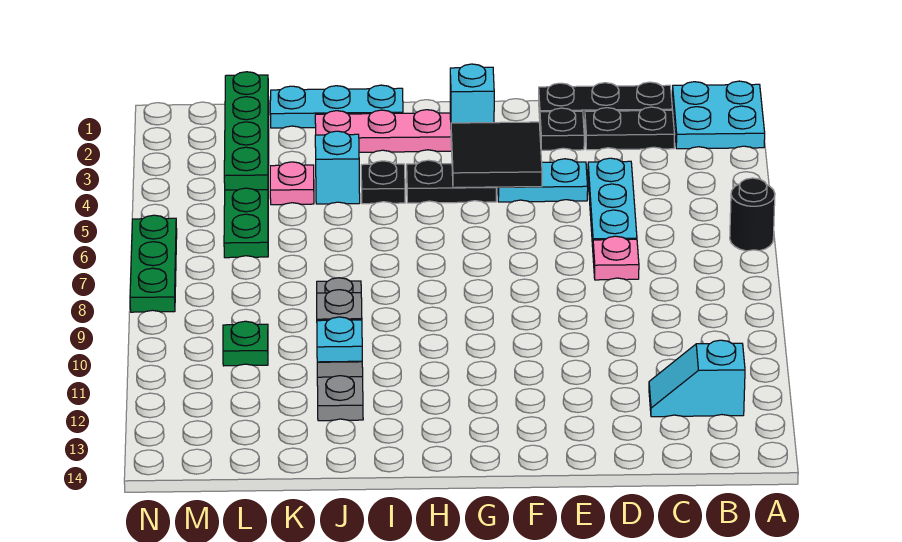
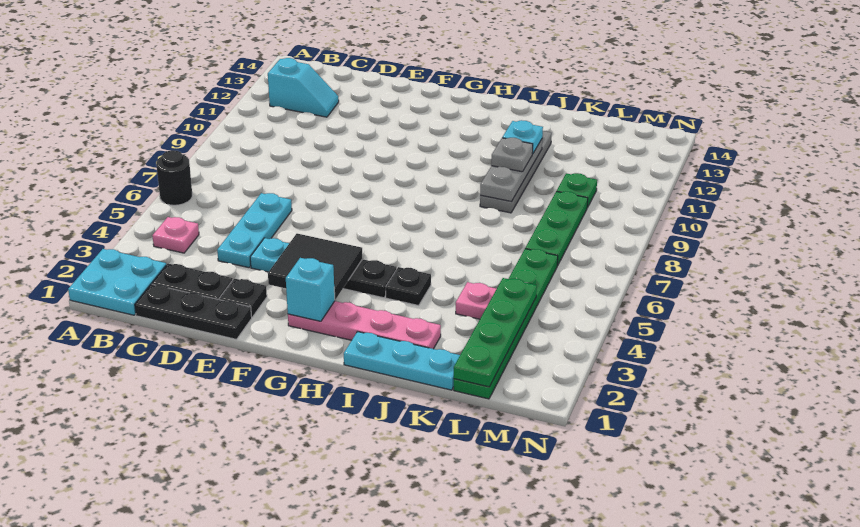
pink plate D7 level 1 -> pink plate B4 level 1
cyan brick J4 level 1 -> none
green plate N6:N8 level 1 -> green plate L7:L9 level 1

